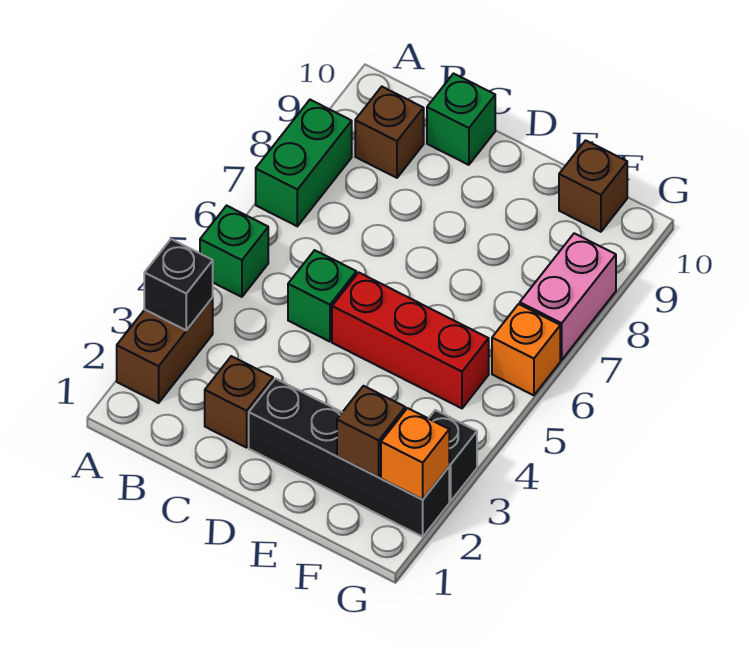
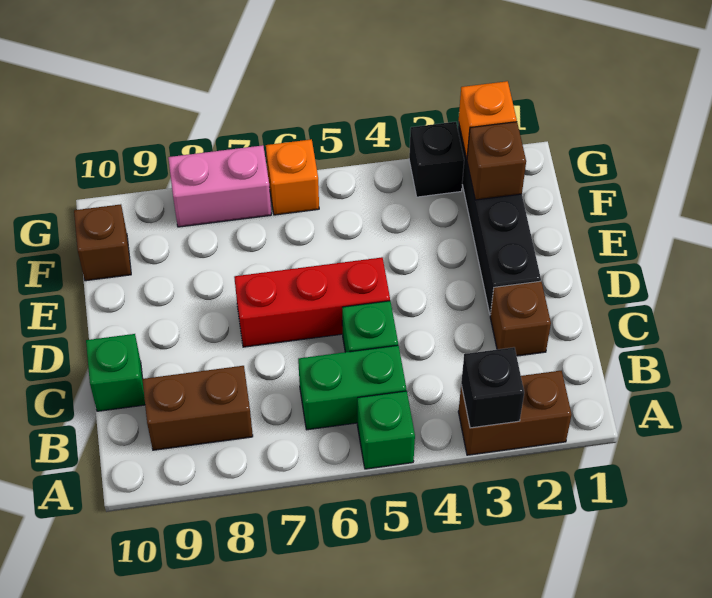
green brick A7:A8 level 1 -> green brick B5:B6 level 1
brown brick B9 level 1 -> brown brick B8:B9 level 1
red brick D5:F5 level 1 -> red brick D5:D7 level 1

